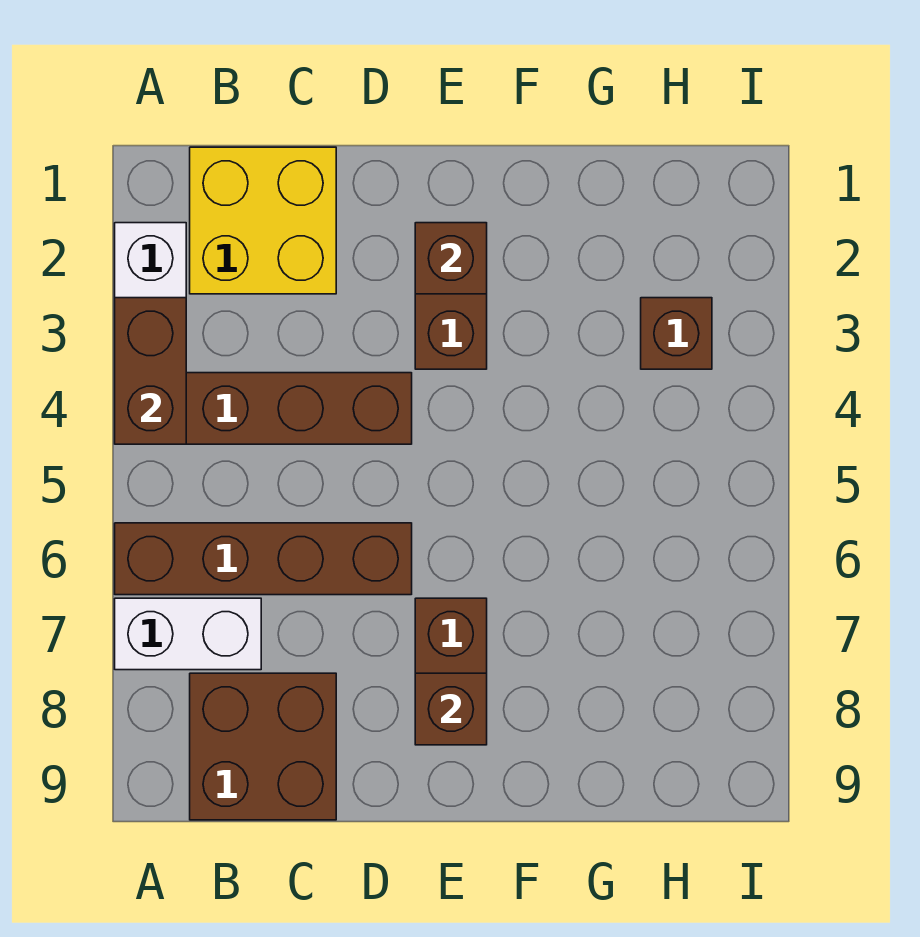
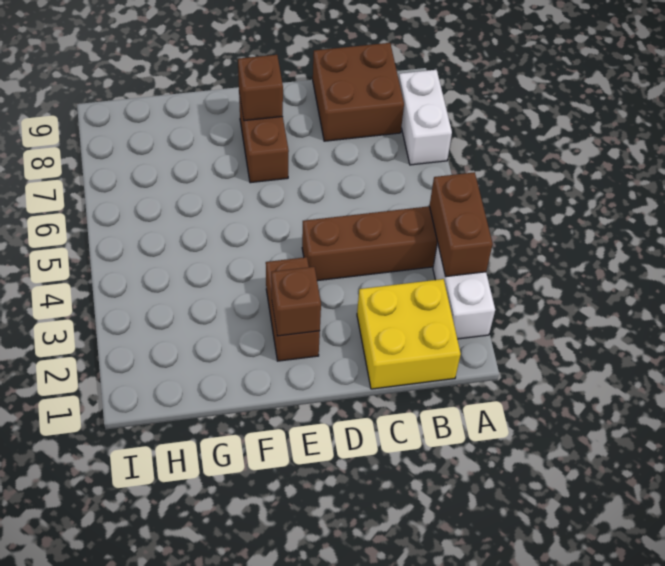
brown brick A6:D6 level 1 -> none
white brick A7:B7 level 1 -> white brick A7:A8 level 1
brown brick H3 level 1 -> none

